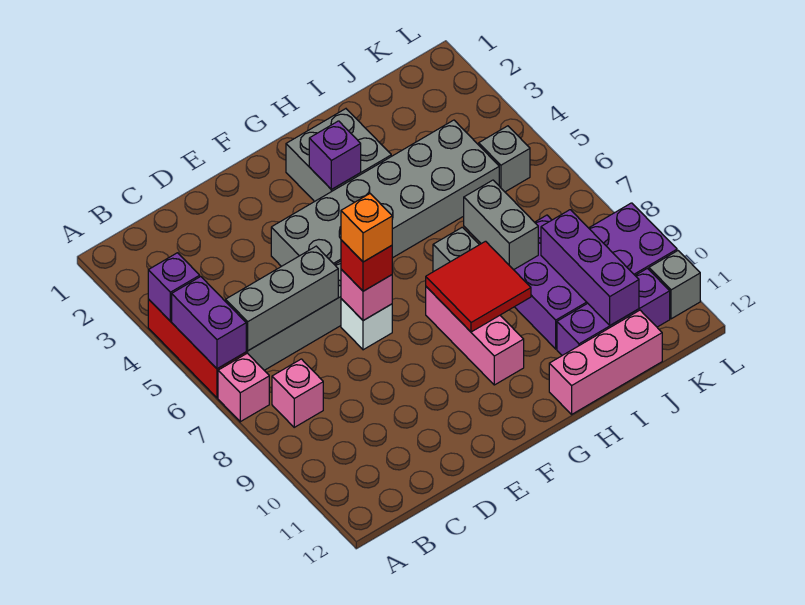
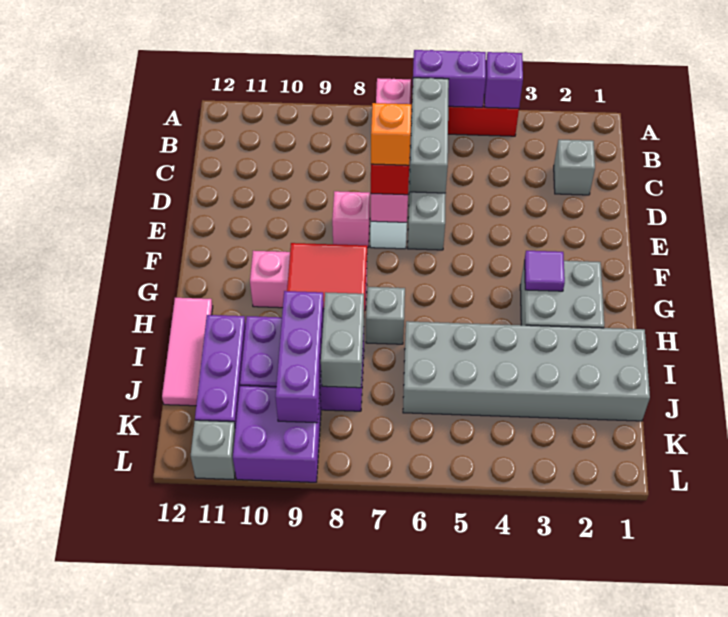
pink brick B8 level 1 -> pink brick E8 level 1
grey brick E4:J5 level 1 -> grey brick I1:J6 level 1
purple brick G3 level 2 -> purple tile G3 level 2
pink brick H12:J12 level 1 -> pink tile H12:J12 level 1
grey brick I7:I8 level 2 -> grey brick I8:J8 level 2
purple brick J9:J11 level 2 -> purple brick I9:K9 level 2
grey brick K5 level 1 -> grey brick C2 level 1

